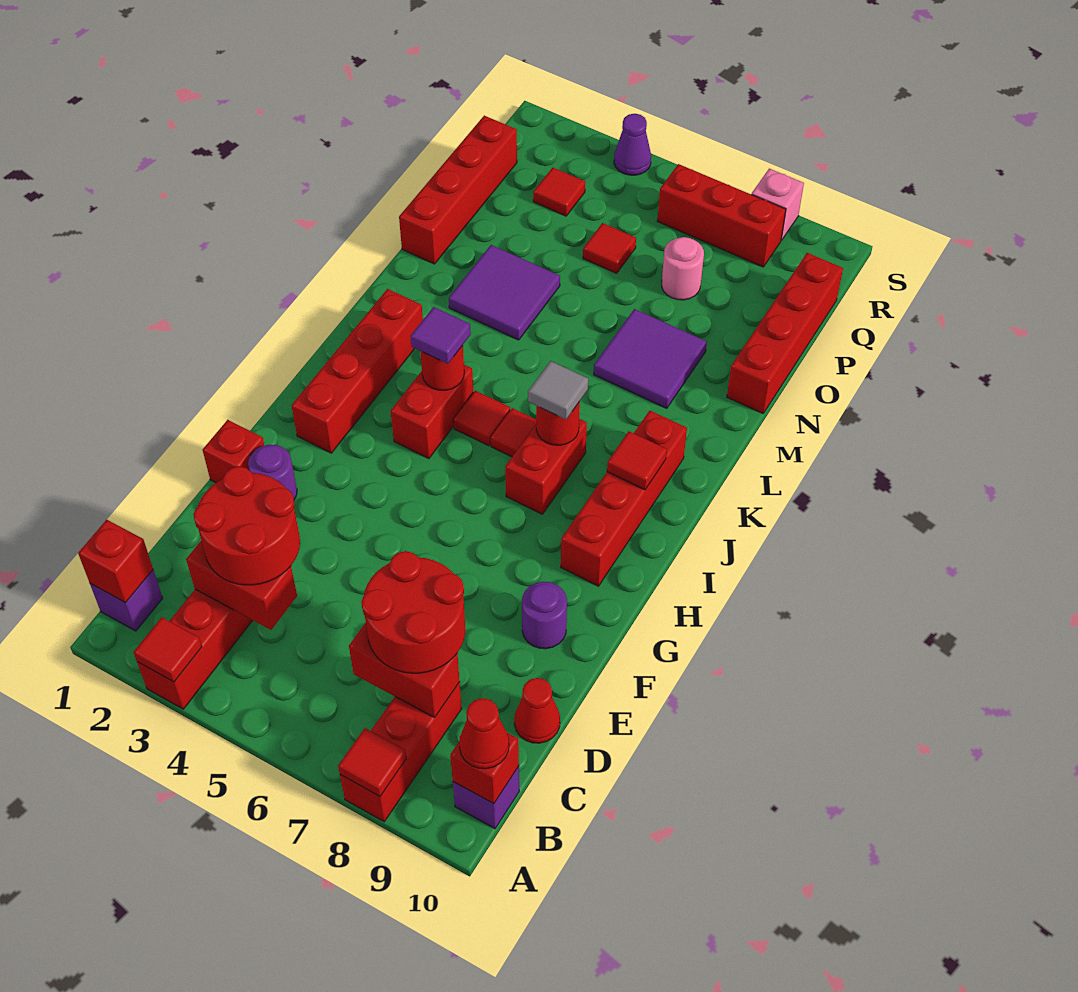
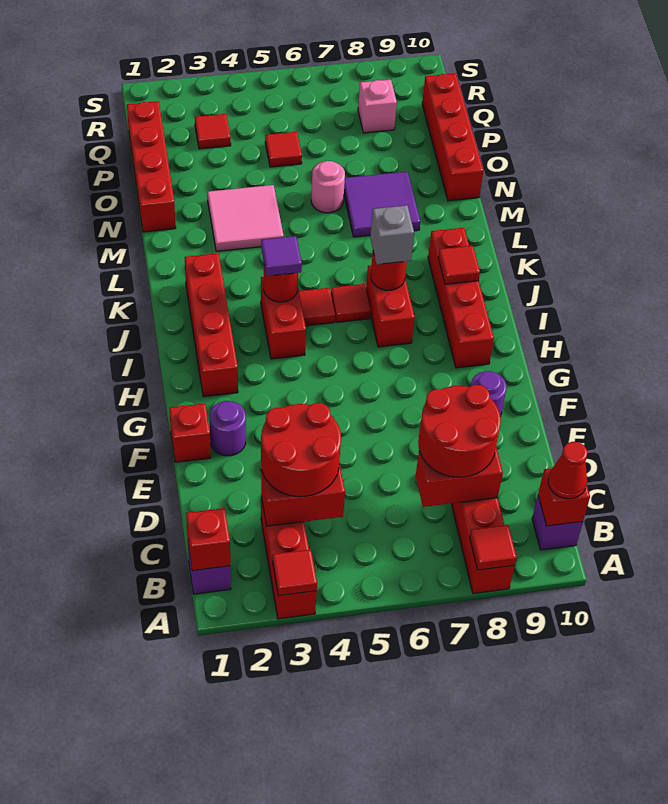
red cone D10 level 1 -> none
grey tile J7 level 3 -> grey brick J7 level 3
purple tile M3:N4 level 1 -> pink tile M3:N4 level 1
pink round brick P7 level 1 -> pink round brick N6 level 1
red brick R6:R8 level 1 -> none
purple cone S4 level 1 -> none
pink brick S8 level 1 -> pink brick Q8 level 1

